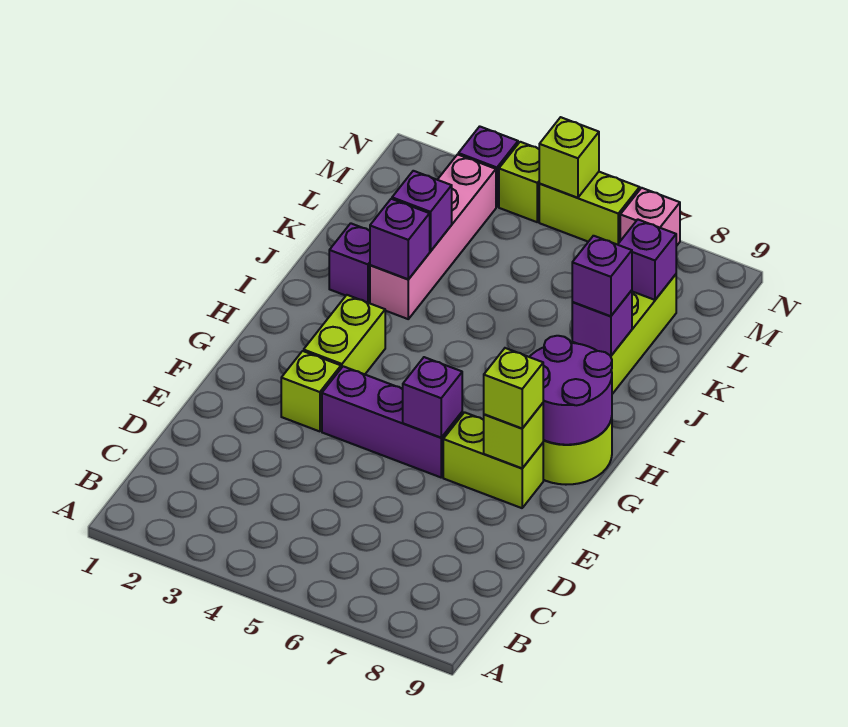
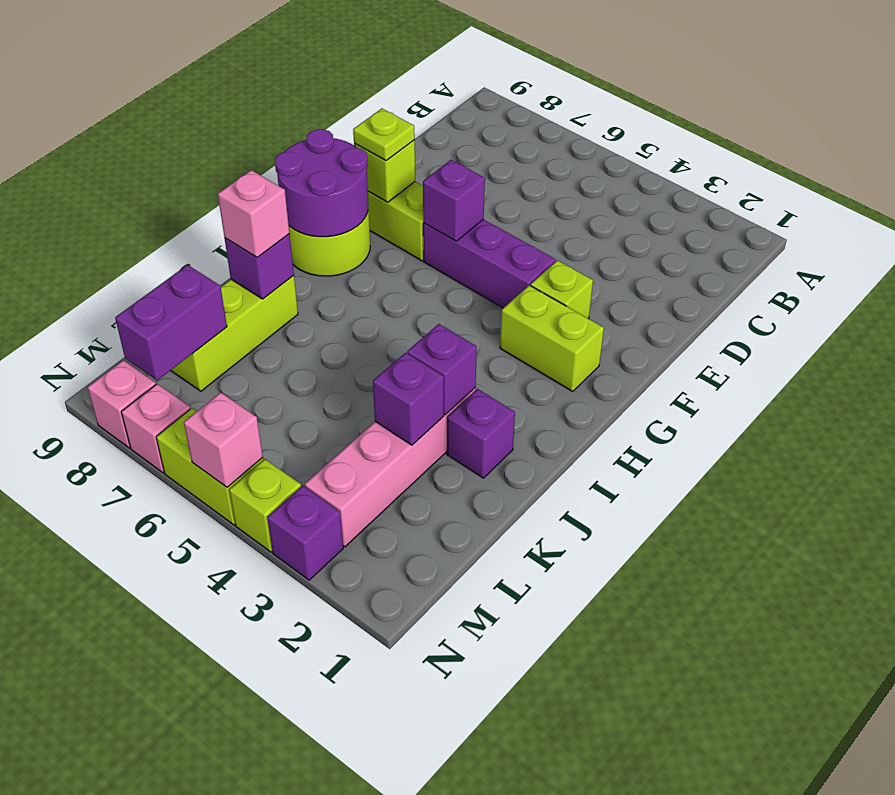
lime brick F8 level 3 -> lime plate F8 level 3
lime brick G3:H3 level 1 -> lime brick G2:G3 level 1
purple brick J8 level 3 -> pink brick J8 level 3
purple brick L8 level 2 -> purple brick L8:M8 level 2
lime brick N5 level 2 -> pink brick N5 level 2
none -> pink brick N8 level 1

